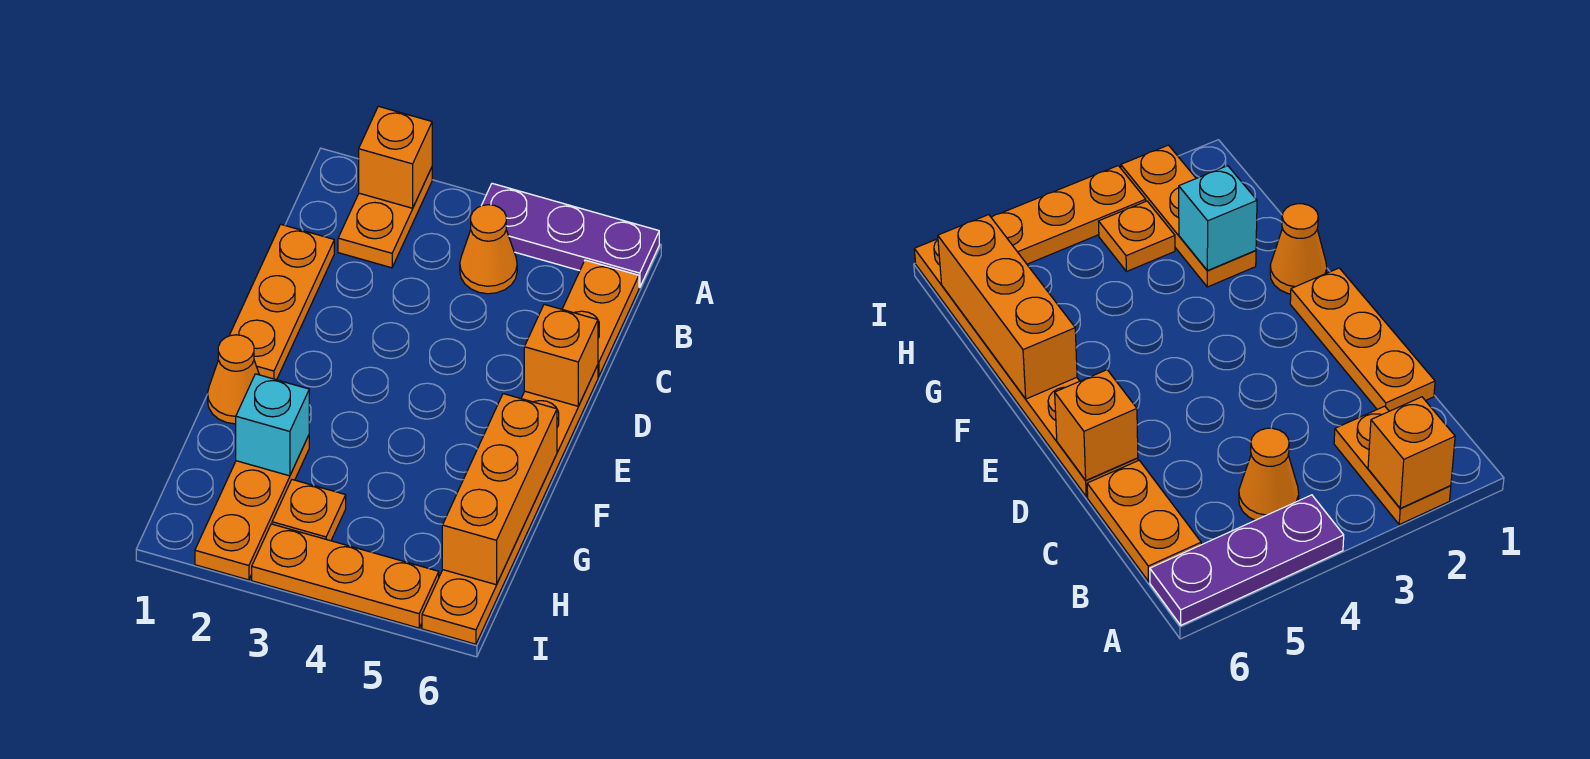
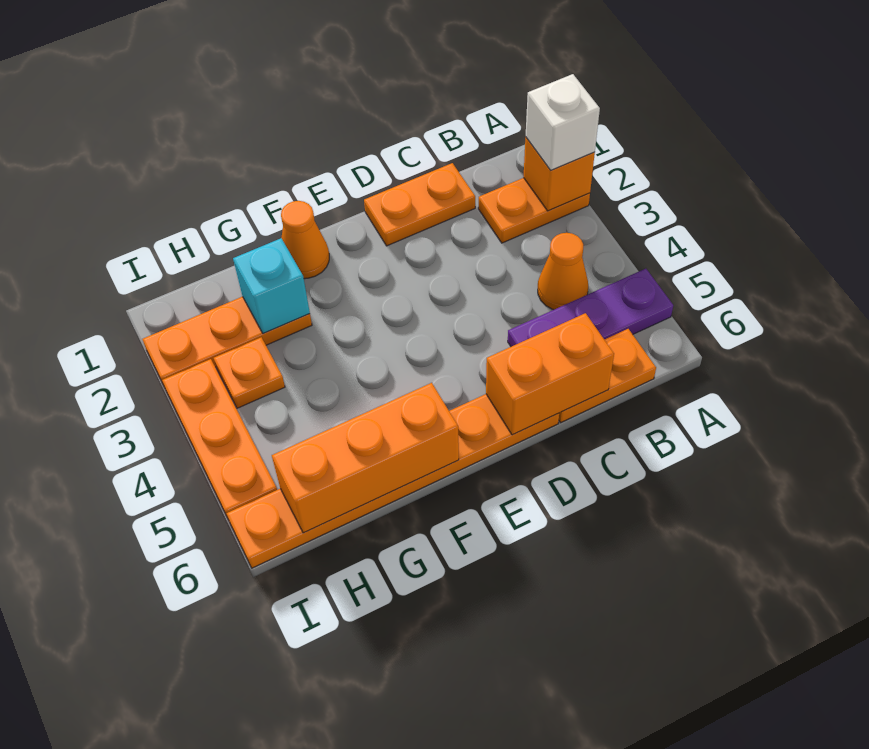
none -> white brick A2 level 3
purple plate A4:A6 level 1 -> purple plate A5:C5 level 1
orange plate C1:E1 level 1 -> orange plate C1:D1 level 1
orange brick D6 level 2 -> orange brick C6:D6 level 2

